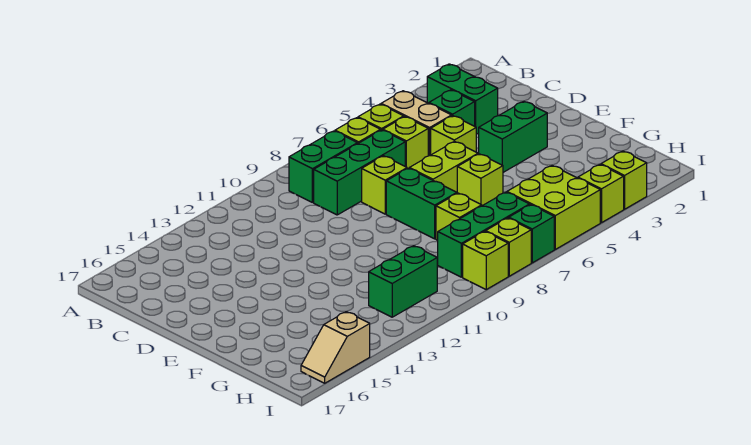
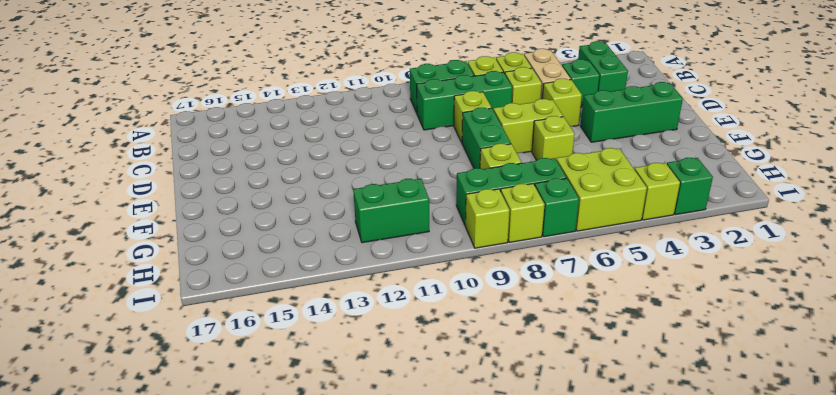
green brick E3:E4 level 1 -> green brick E2:E4 level 1
lime brick I3 level 1 -> green brick I3 level 1
tan slope I15:I16 level 1 top 15 -> none

